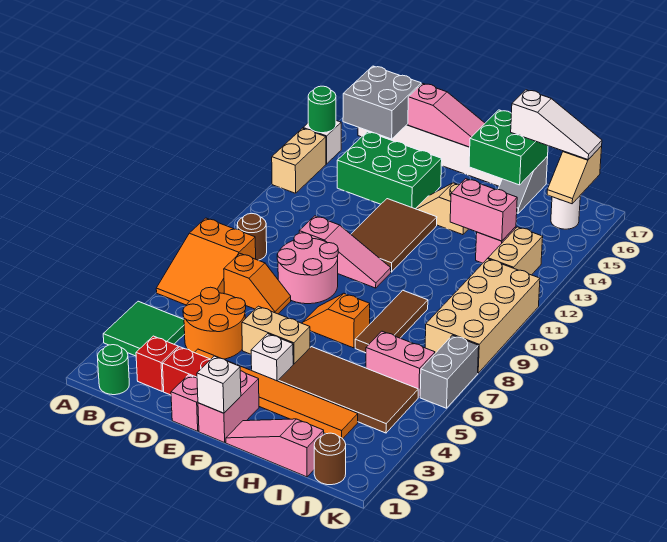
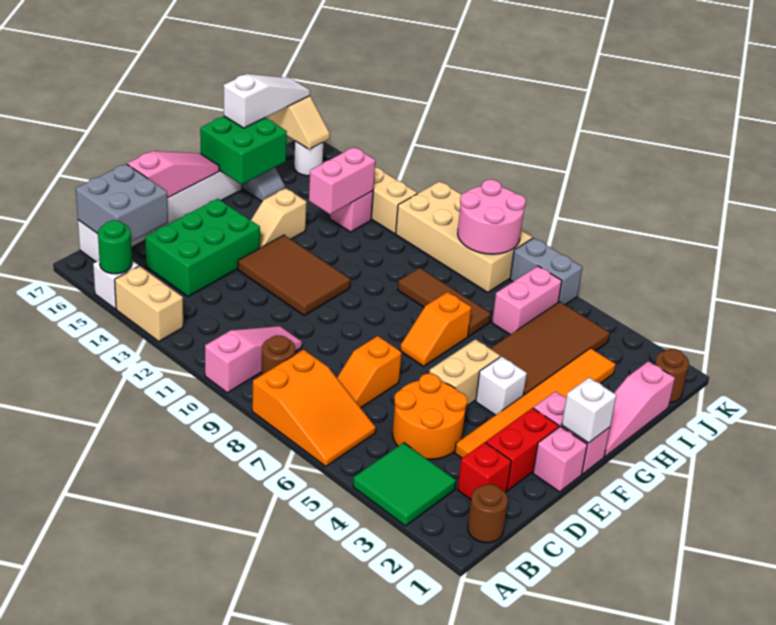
green round brick B1 level 1 -> brown round brick B1 level 1
orange slope C7:D7 level 1 top C -> orange slope C7:D7 level 1 top D
pink round brick D8:E9 level 1 -> pink round brick J8:K9 level 2
pink slope D10:F10 level 1 top D -> pink slope A10:C10 level 1 top A

